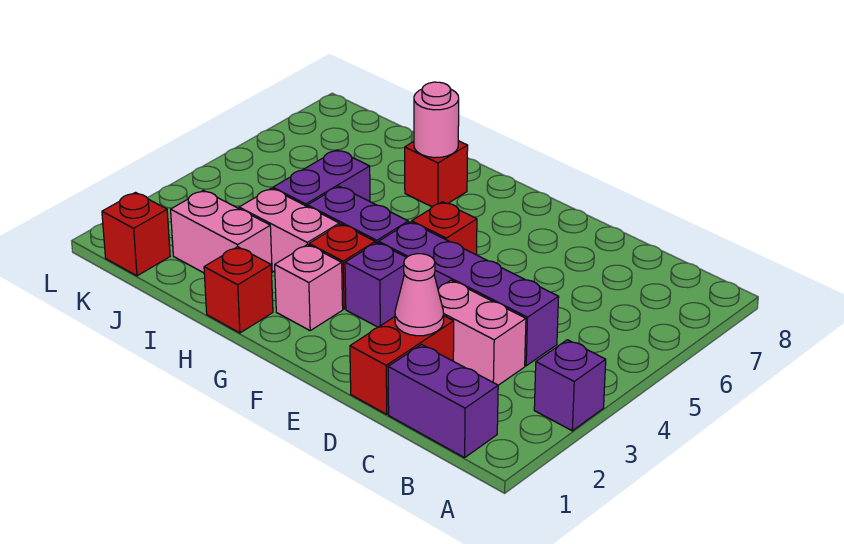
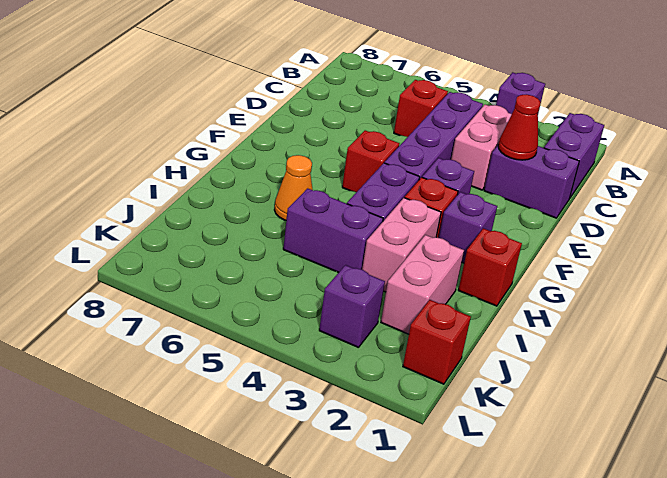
red brick D1:D2 level 1 -> purple brick D1:D2 level 1
pink cone D2 level 2 -> red cone D2 level 2
pink brick G2 level 1 -> purple brick G2 level 1
none -> orange cone H6 level 1
red brick H7 level 1 -> red brick C5 level 1
pink round brick H7 level 2 -> none
none -> purple brick K3 level 1

